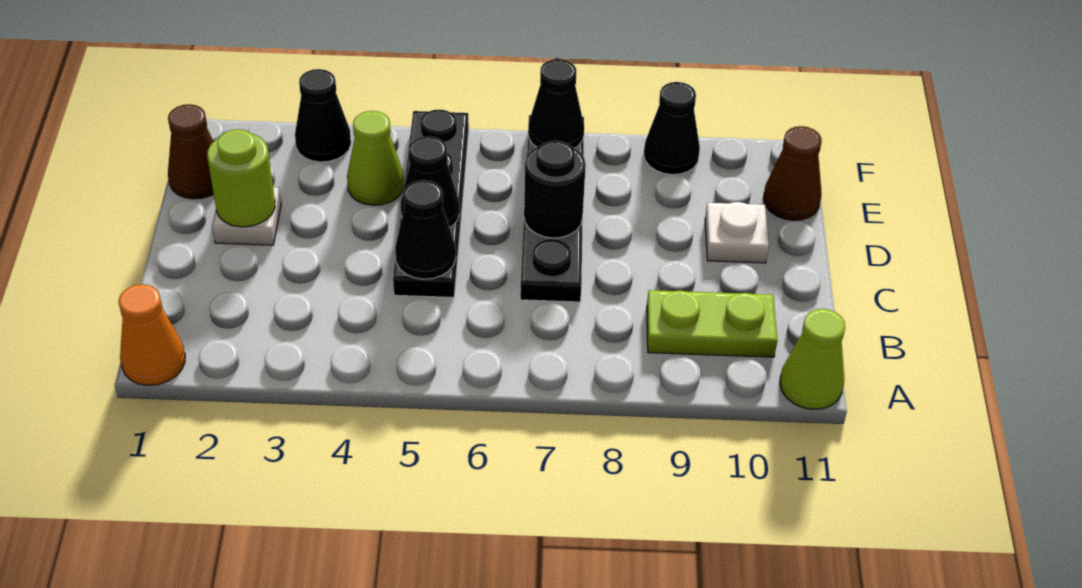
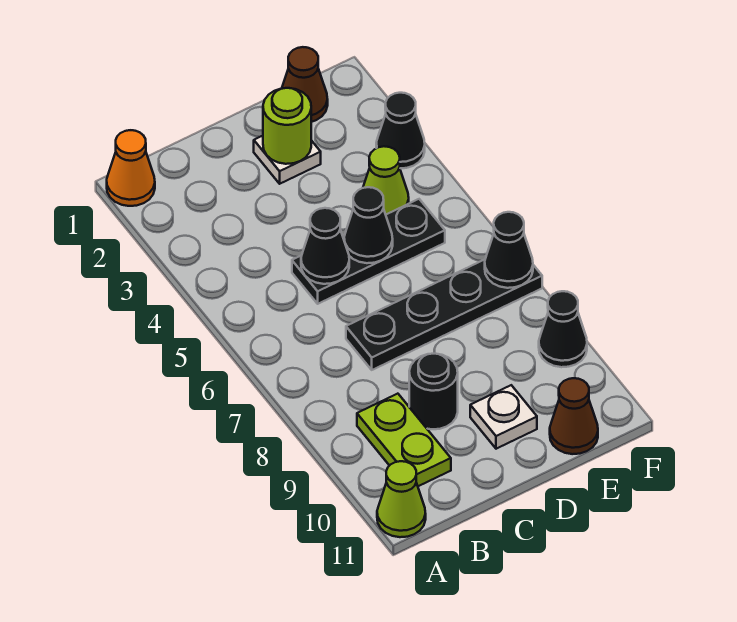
black plate C5:F5 level 1 -> black plate C5:E5 level 1
black round brick D7 level 2 -> black round brick C9 level 1

